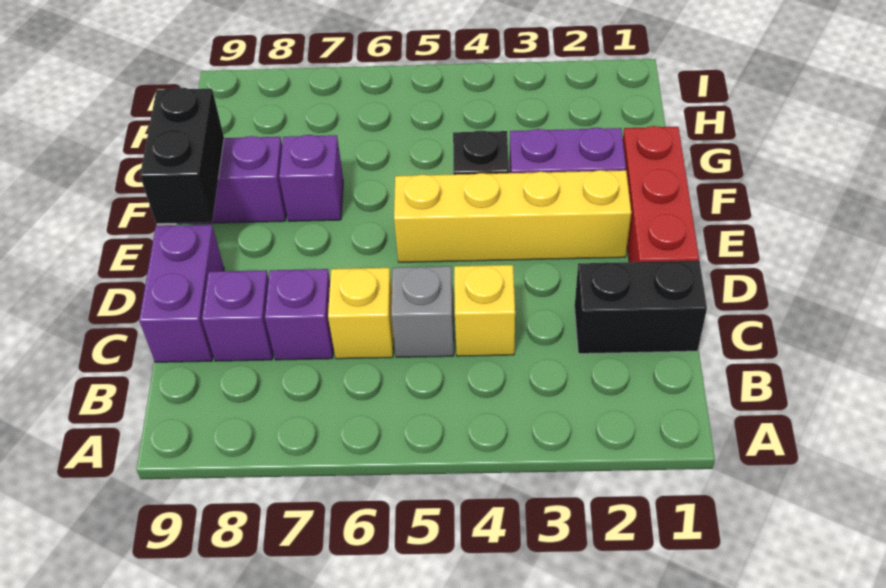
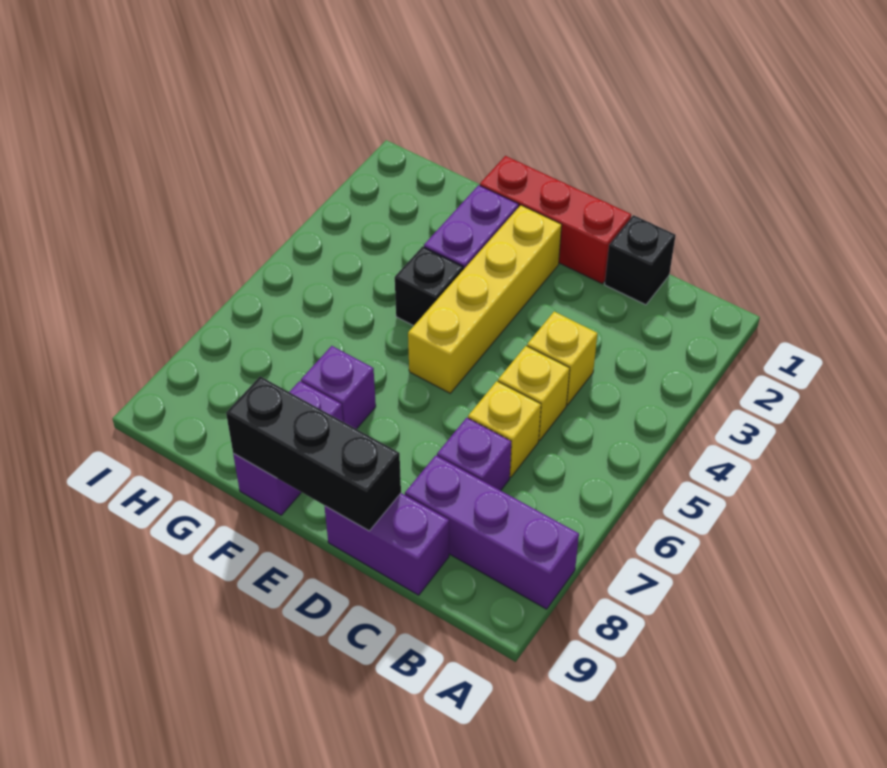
black brick C1:C2 level 1 -> black brick C1 level 1
grey brick C5 level 1 -> yellow brick C5 level 1
purple brick C8 level 1 -> purple brick A8:C8 level 1
black brick E9:F9 level 2 -> black brick D9:F9 level 2

